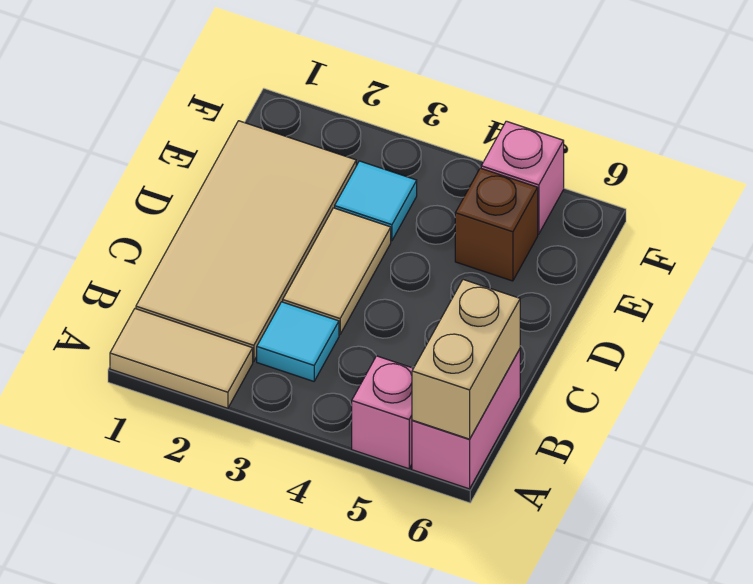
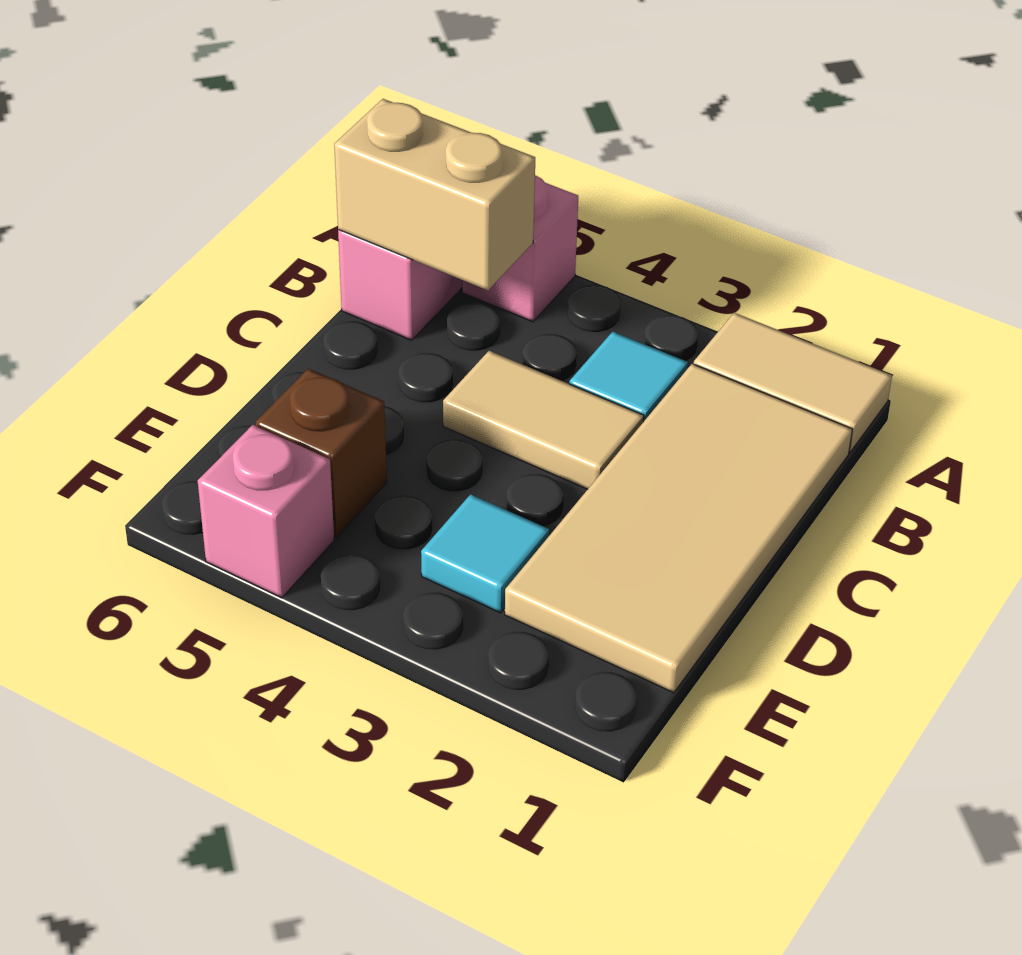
tan brick A6:B6 level 2 -> tan brick B5:B6 level 2
tan tile C3:D3 level 1 -> tan tile C3:C4 level 1

